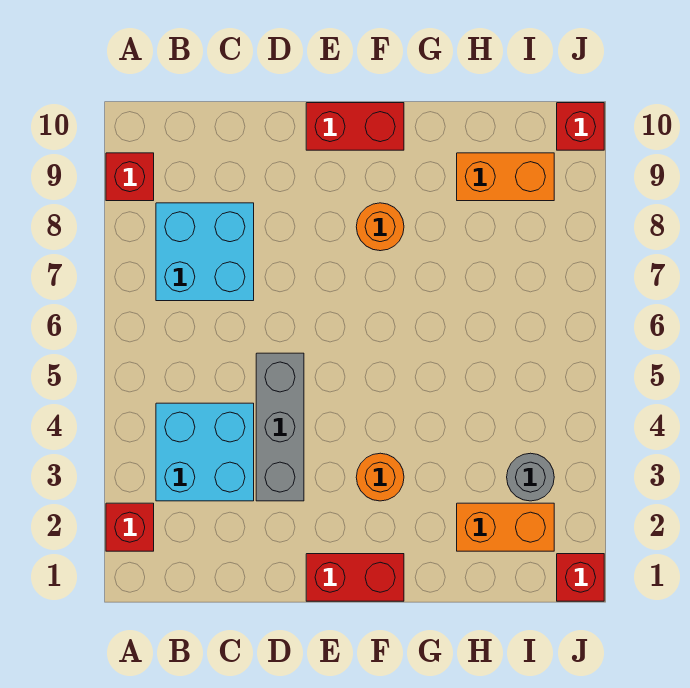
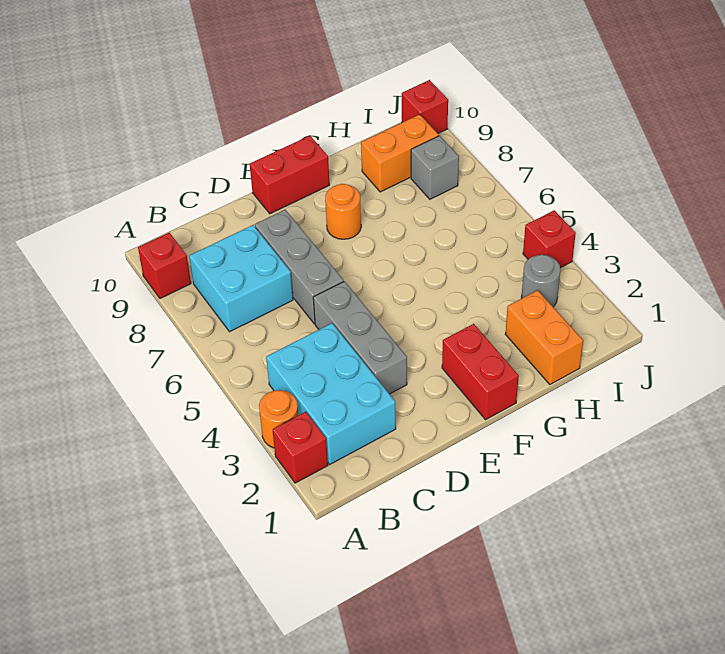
cyan brick B3:C4 level 1 -> cyan brick B2:C4 level 1
none -> grey brick D6:D8 level 1
red brick E1:F1 level 1 -> red brick F1:F2 level 1
orange round brick F3 level 1 -> orange round brick A3 level 1
orange brick H2:I2 level 1 -> orange brick H1:H2 level 1
none -> grey brick I8 level 1
red brick J1 level 1 -> red brick J4 level 1

